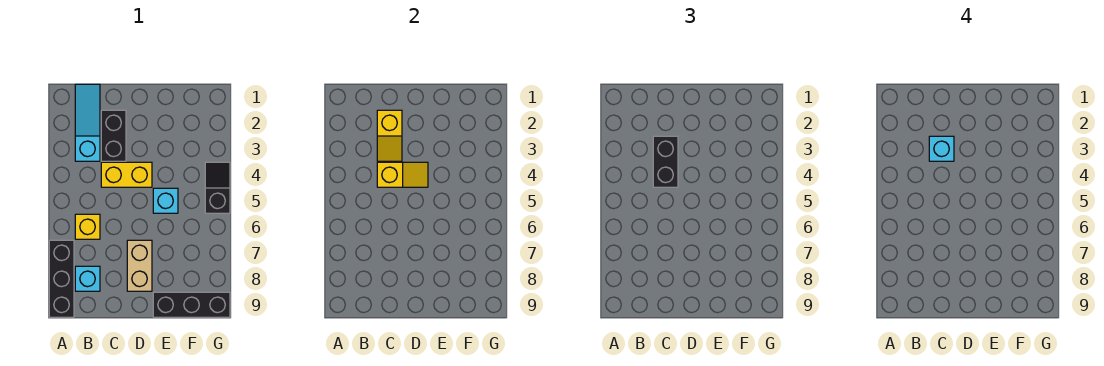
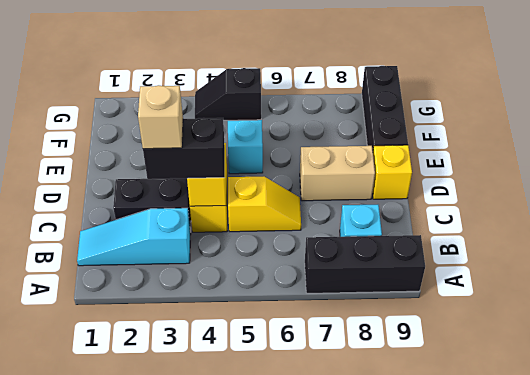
yellow brick B6 level 1 -> yellow brick D9 level 1
yellow slope C2:C3 level 2 top 2 -> yellow slope C5:C6 level 1 top 5
cyan brick C3 level 4 -> tan brick C3 level 4

